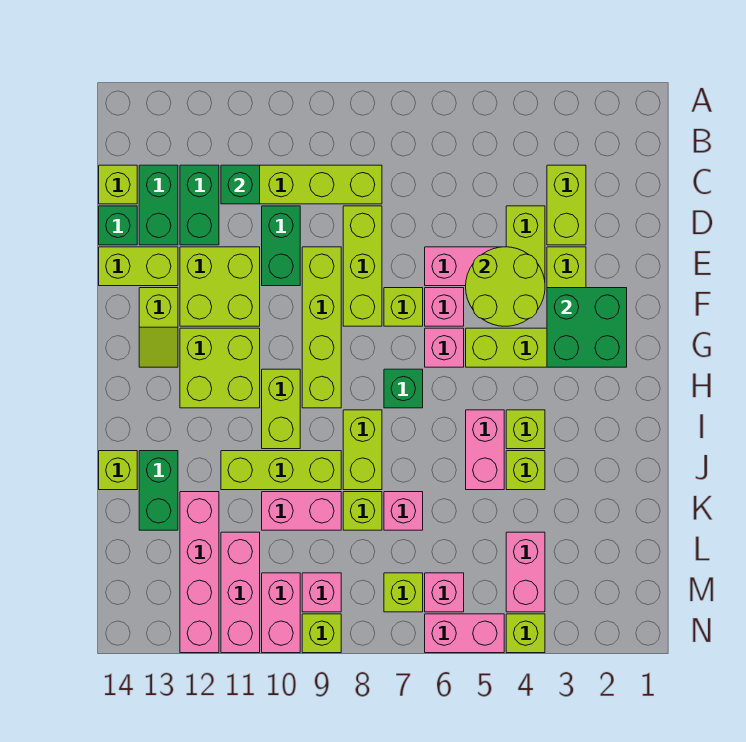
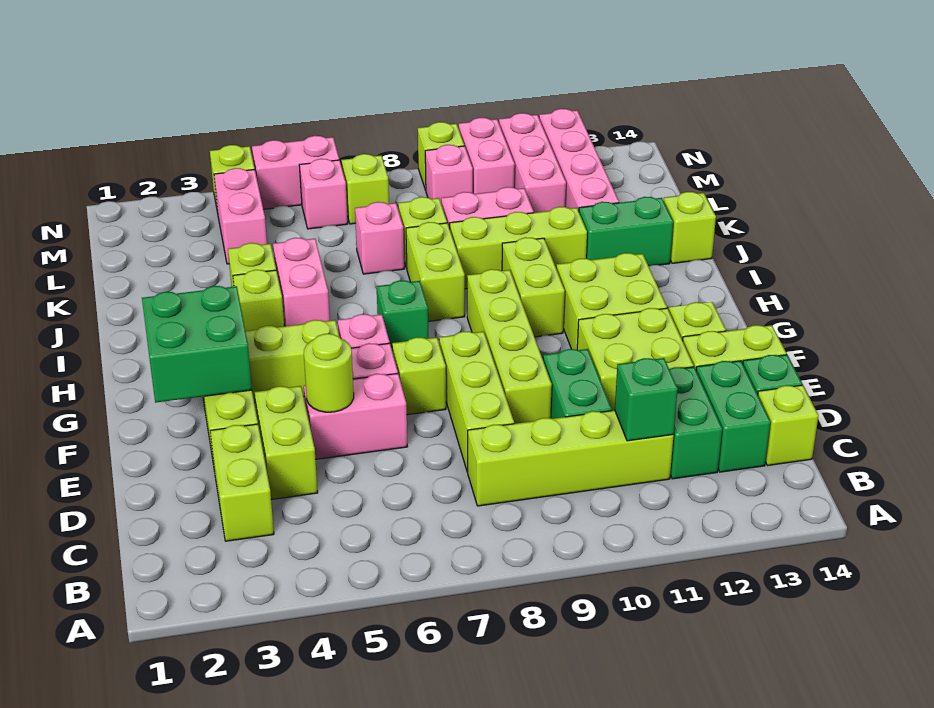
lime round brick E4:F5 level 2 -> lime round brick E5 level 2
green brick J13:K13 level 1 -> green brick J12:J13 level 1

